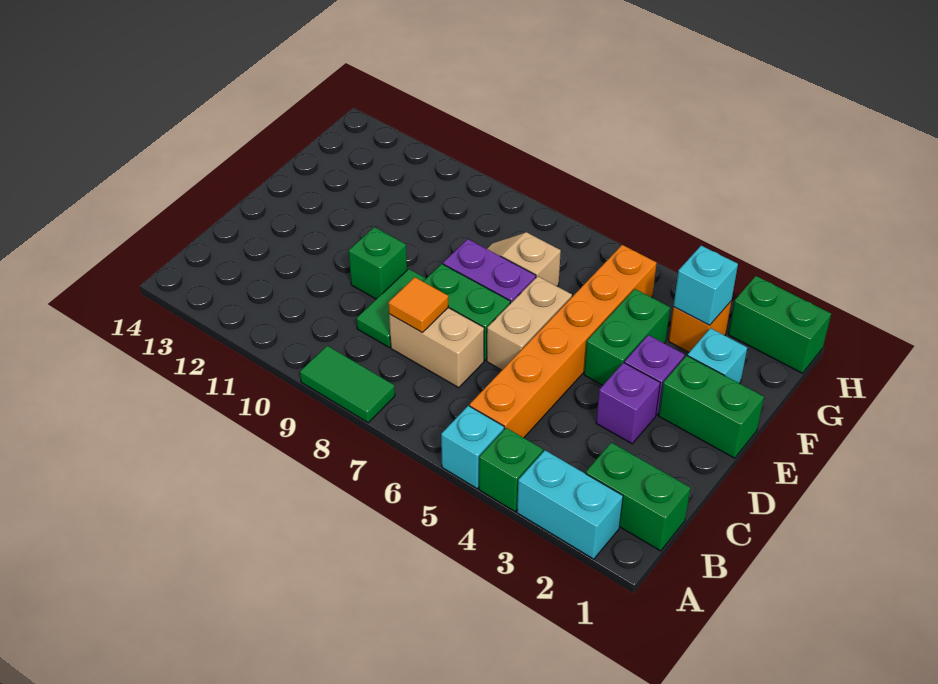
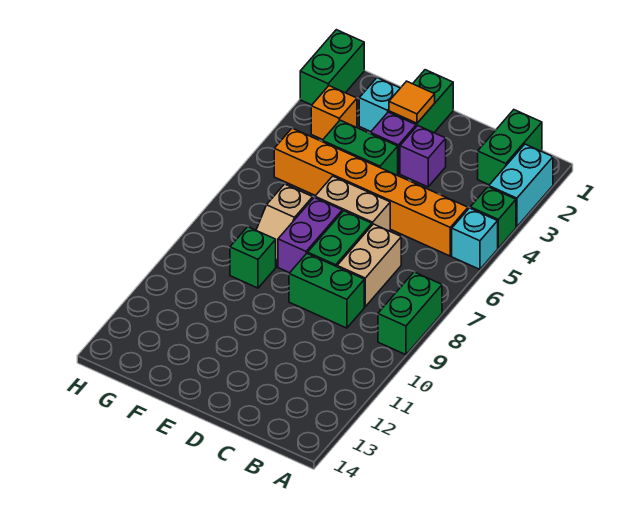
green tile A8:A9 level 1 -> green brick A8:A9 level 1
orange tile C8 level 2 -> orange tile E2 level 2
green tile C9:D9 level 1 -> green brick C9:D9 level 1
green brick D10 level 1 -> green brick F9 level 1
cyan brick G3 level 2 -> none

